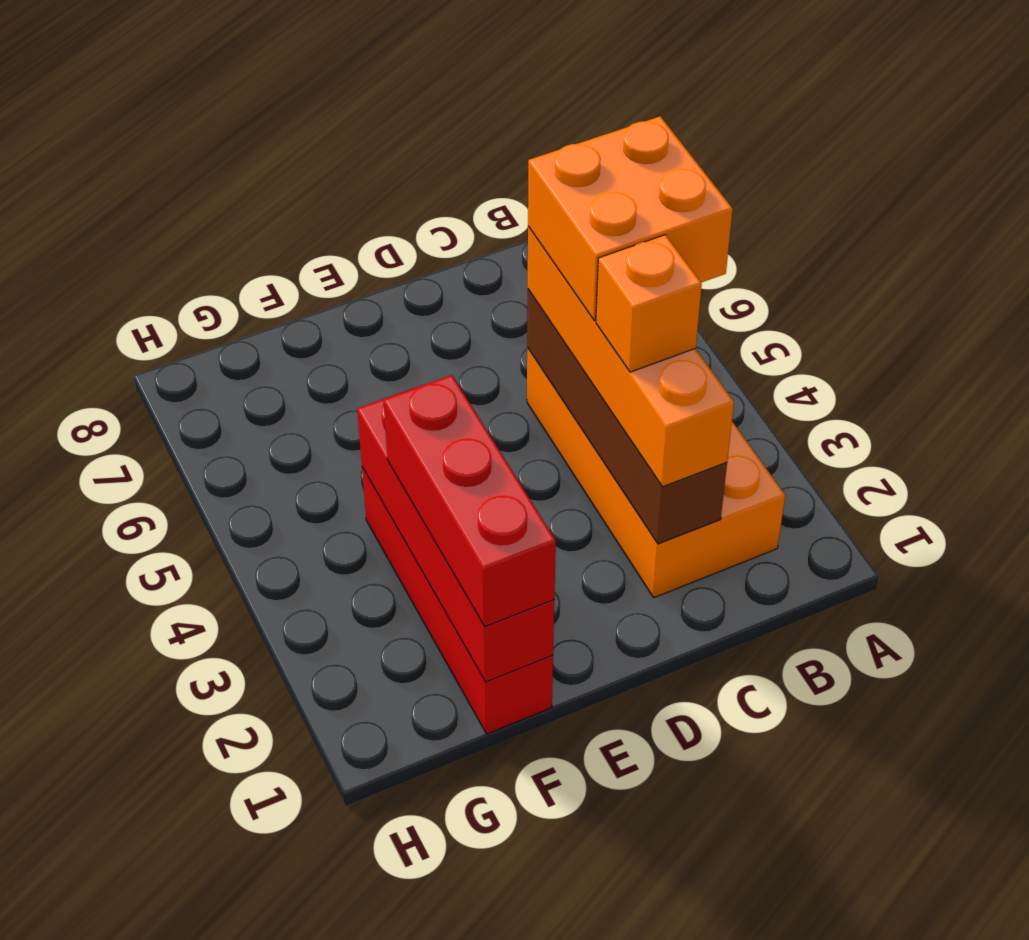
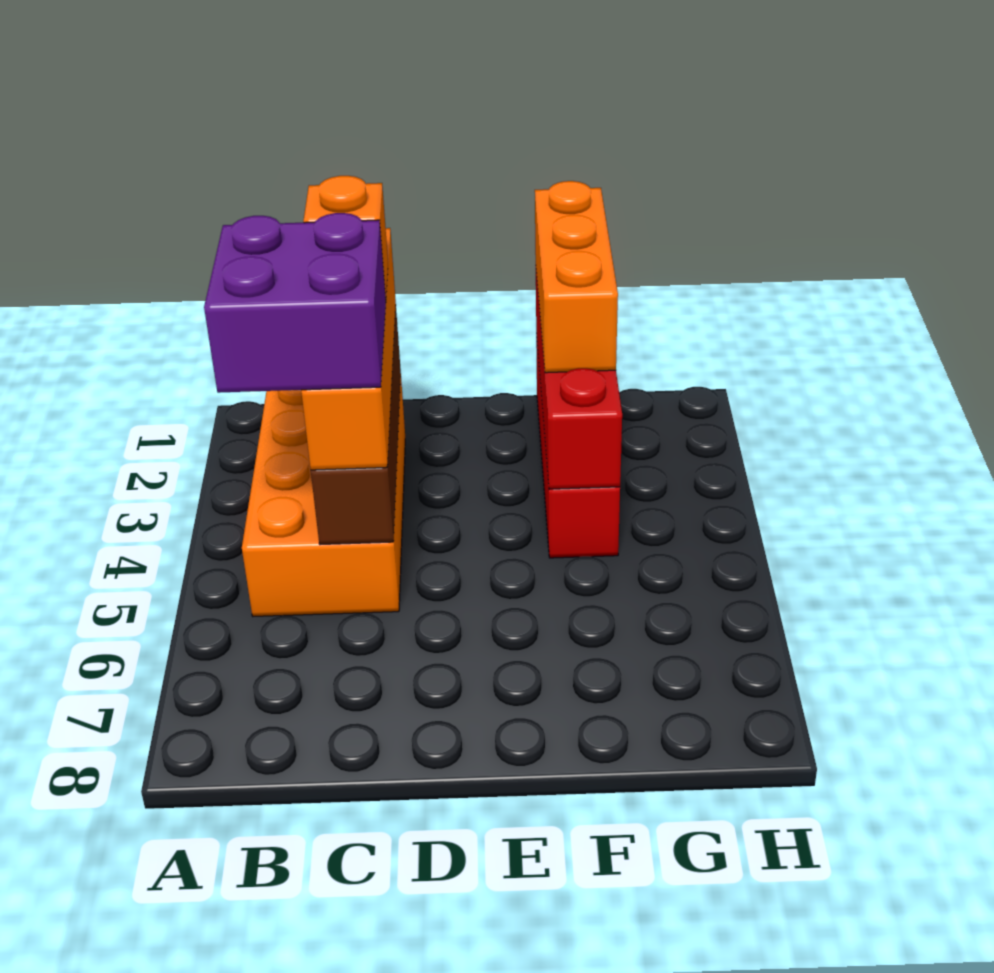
orange brick B4:C5 level 4 -> purple brick B4:C5 level 4
red brick F1:F3 level 3 -> orange brick F1:F3 level 3

